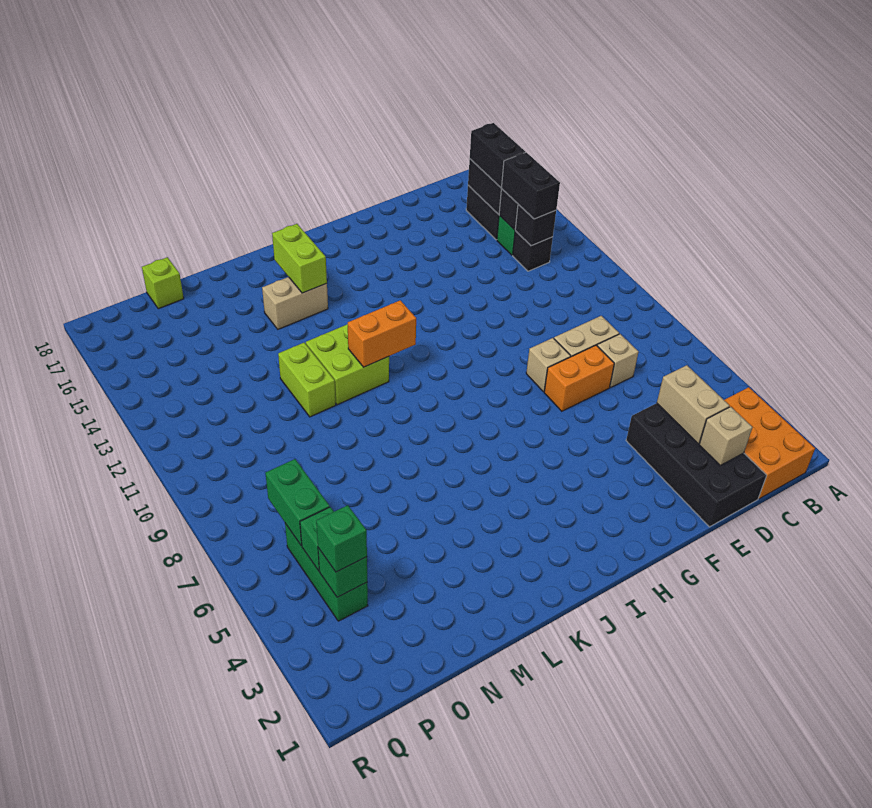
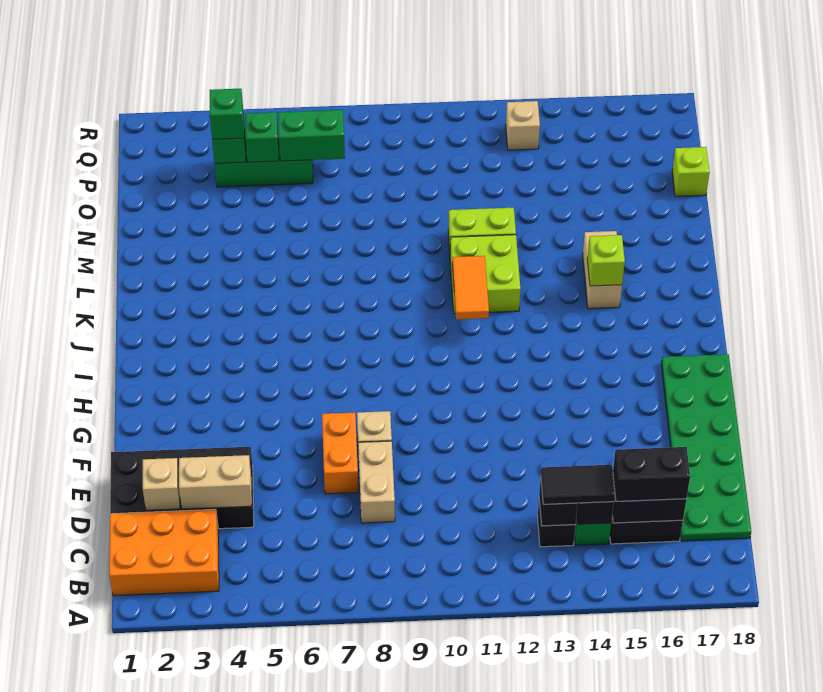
black brick C13:C14 level 3 -> black tile C13:C14 level 3
none -> green plate C17:H18 level 1
tan brick D7 level 1 -> tan brick Q13 level 1
orange brick J11:K11 level 2 -> orange tile J11:K11 level 2
lime brick K15:K16 level 2 -> lime brick K15 level 2

